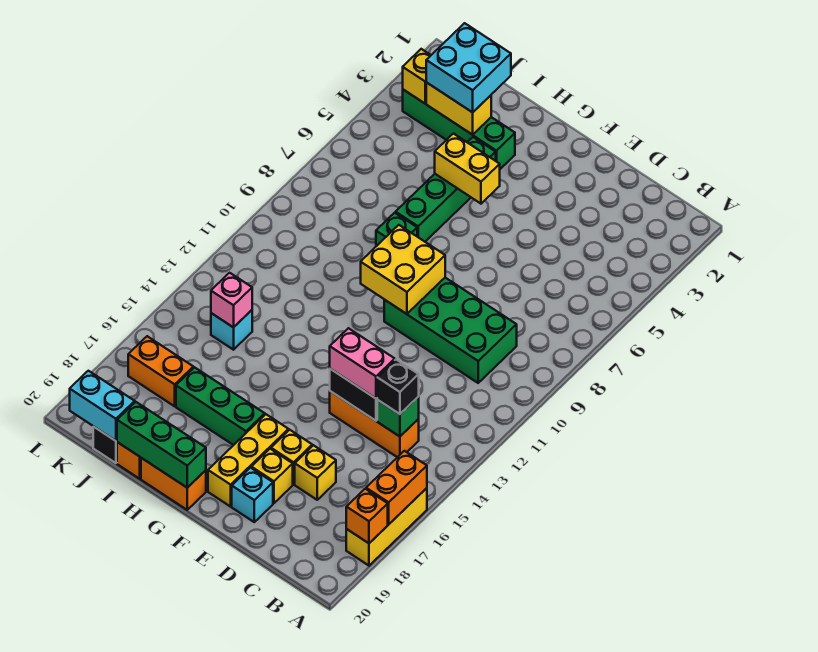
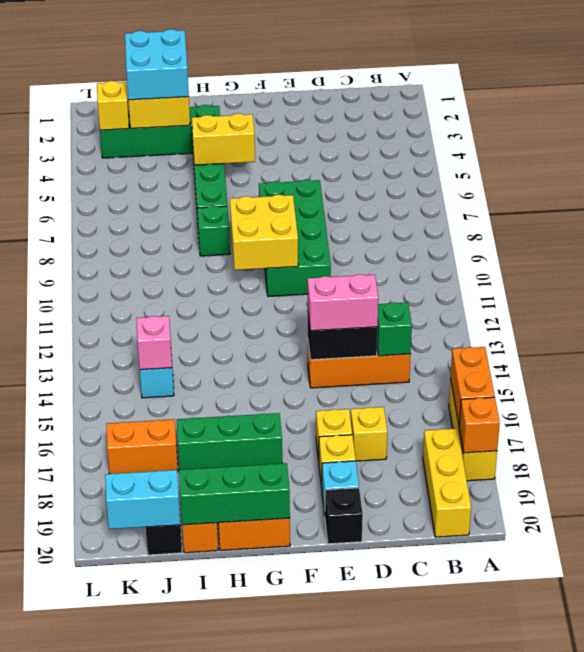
green brick C9:F10 level 1 -> green brick E7:F10 level 1
black brick C14 level 3 -> black brick E20 level 1
yellow brick F17:F19 level 1 -> yellow brick B18:B20 level 1

